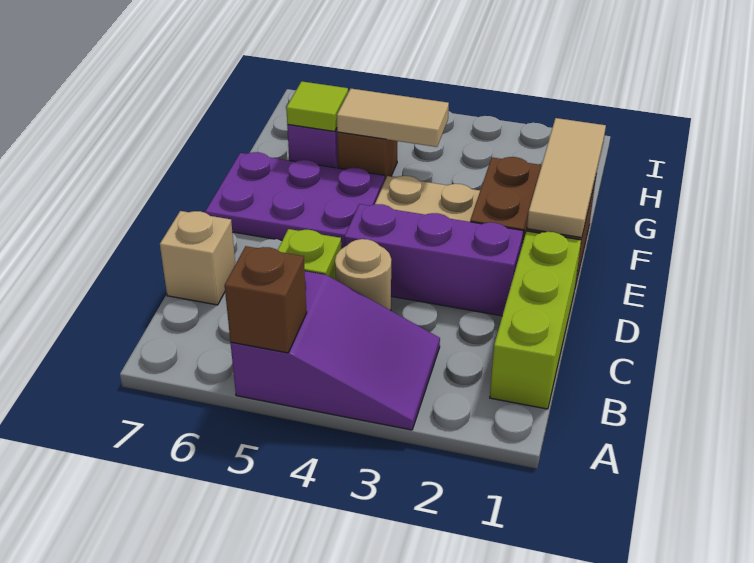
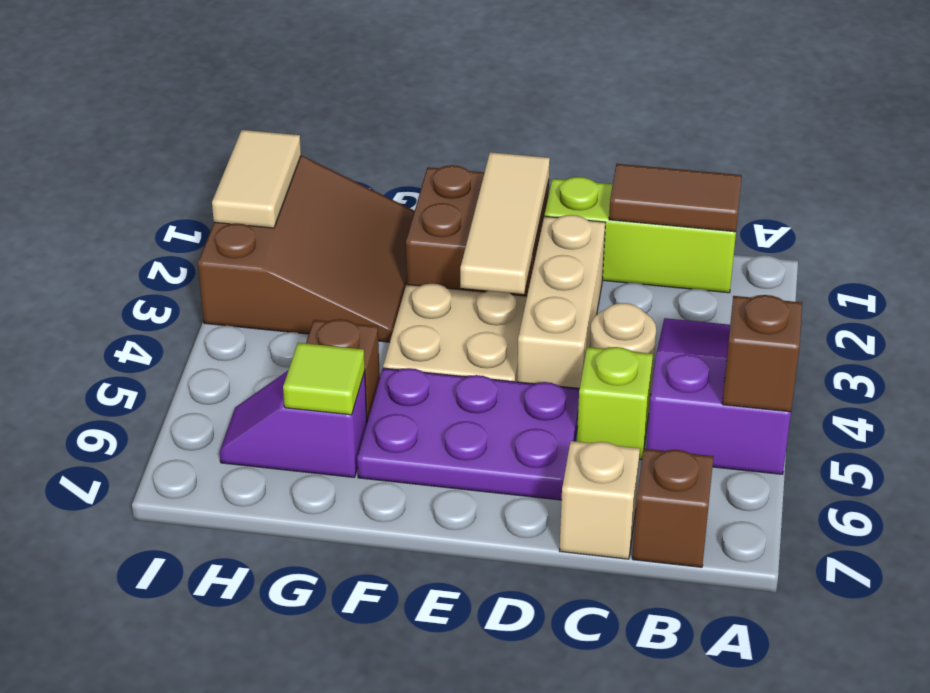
none -> brown tile B1:C1 level 2
none -> brown brick B7 level 1
purple brick D2:D4 level 1 -> tan brick D2:D4 level 1
tan tile E1:G1 level 2 -> tan tile E1:E3 level 2
purple plate E5:F7 level 1 -> purple plate D5:F6 level 1
none -> brown slope G1:I3 level 1 top I
tan tile G4:G5 level 2 -> tan tile I1:I2 level 2

